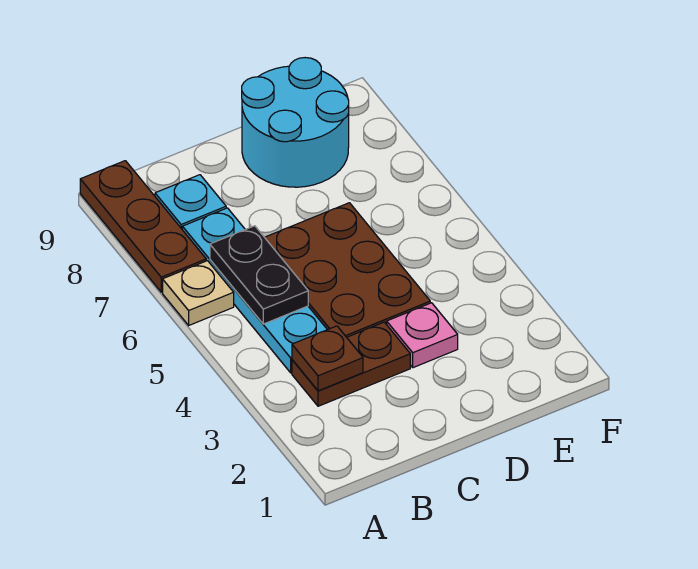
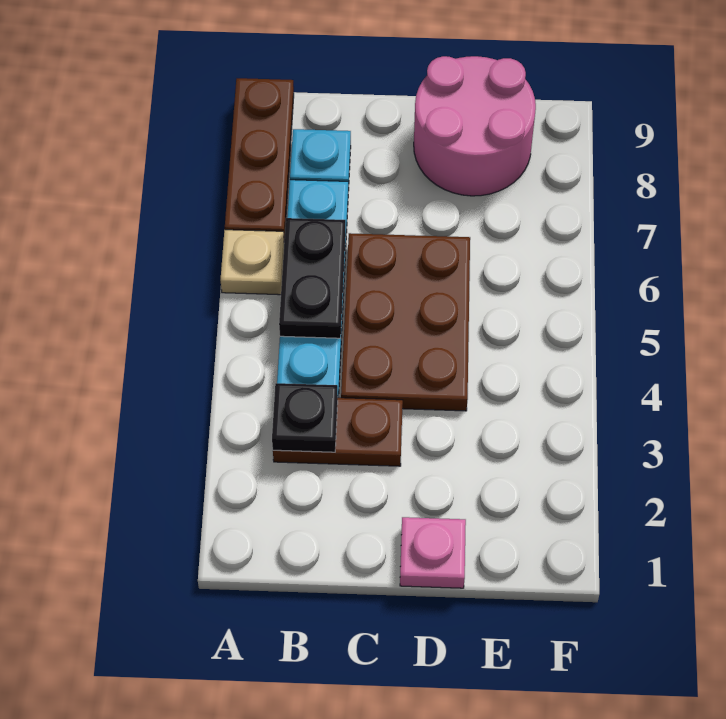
brown plate B3 level 2 -> black plate B3 level 2
pink plate D3 level 1 -> pink plate D1 level 1
cyan round brick D8:E9 level 1 -> pink round brick D8:E9 level 1

